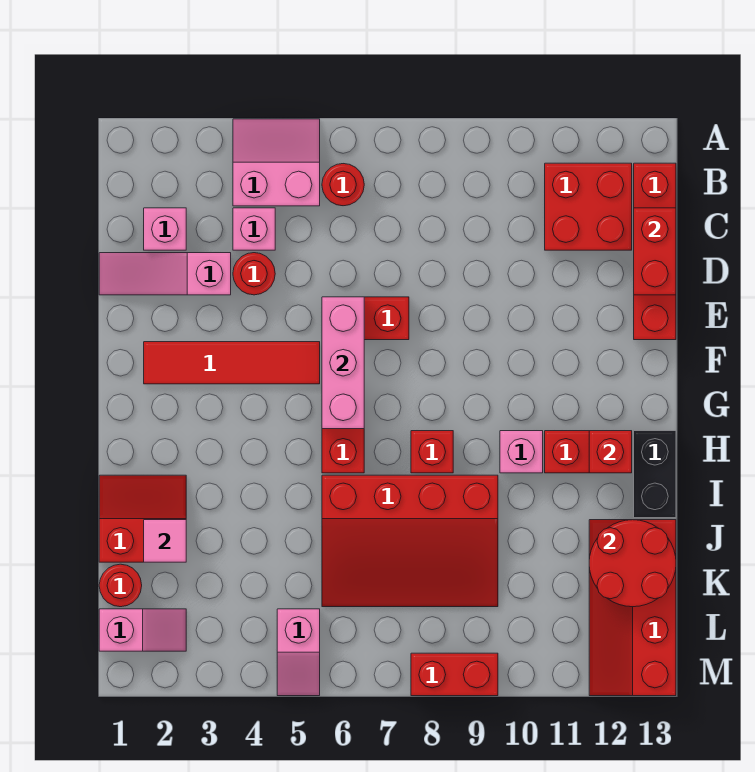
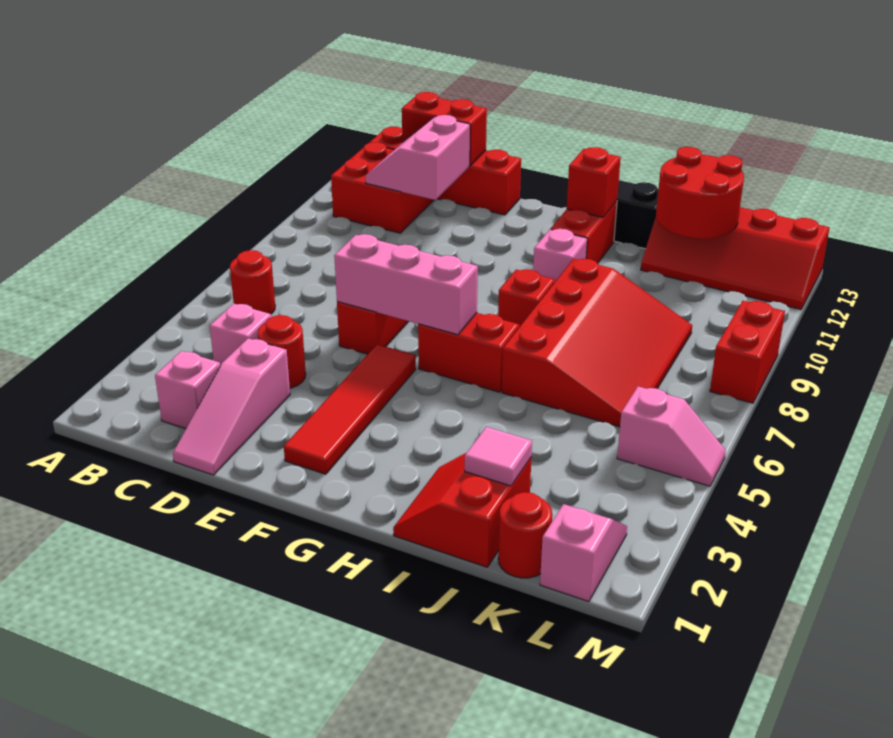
pink slope A4:B5 level 1 top B -> pink slope C11:D12 level 2 top D

